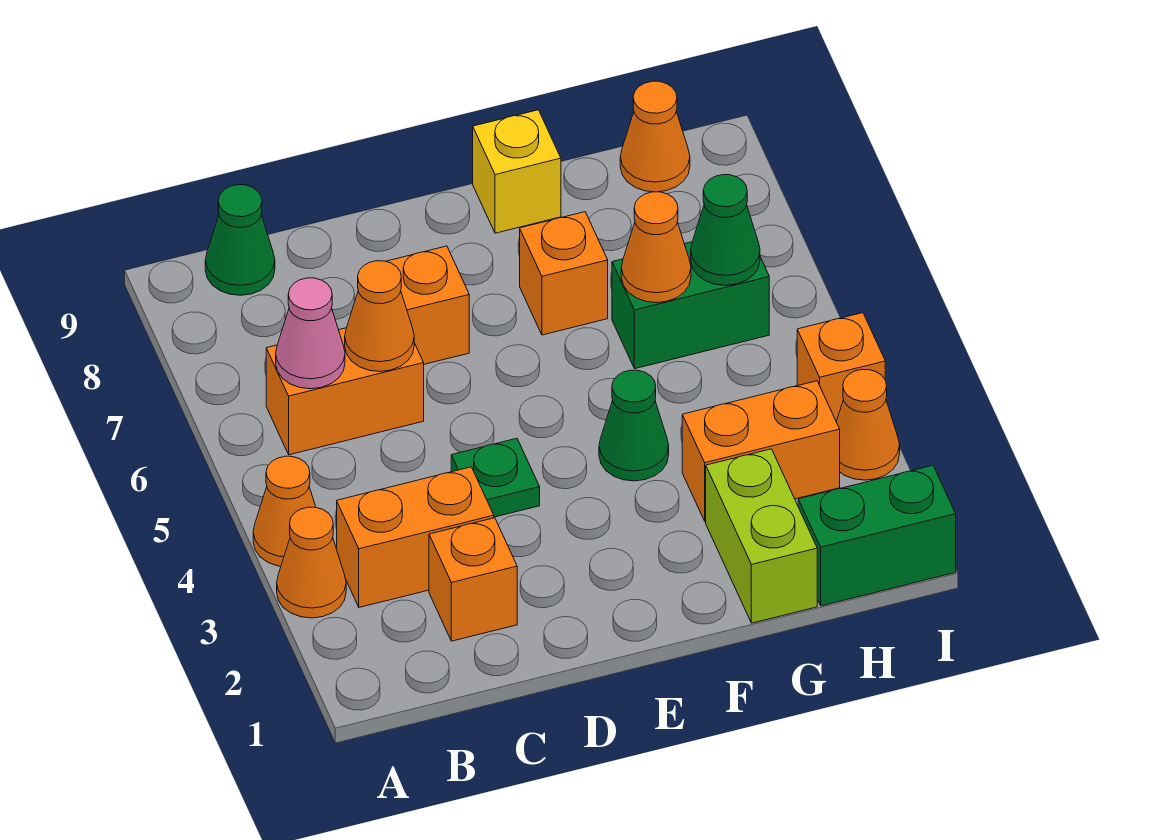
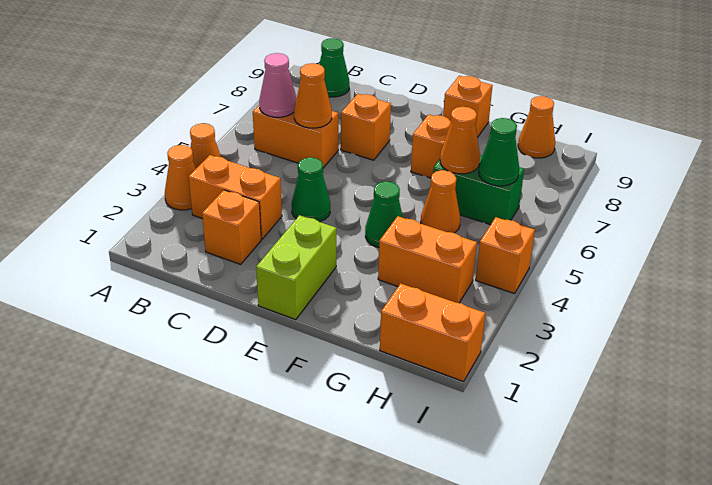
green plate D4 level 1 -> green cone D4 level 1
yellow brick F9 level 1 -> orange brick F9 level 1
lime brick G1:G2 level 1 -> lime brick E1:E2 level 1
green brick H1:I1 level 1 -> orange brick H1:I1 level 1
orange cone I3 level 1 -> orange cone G5 level 1

